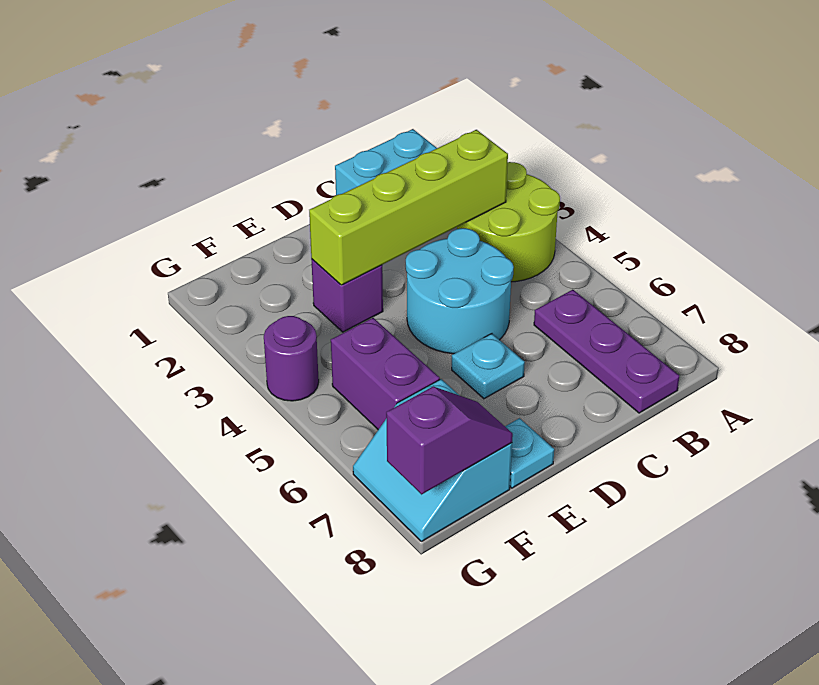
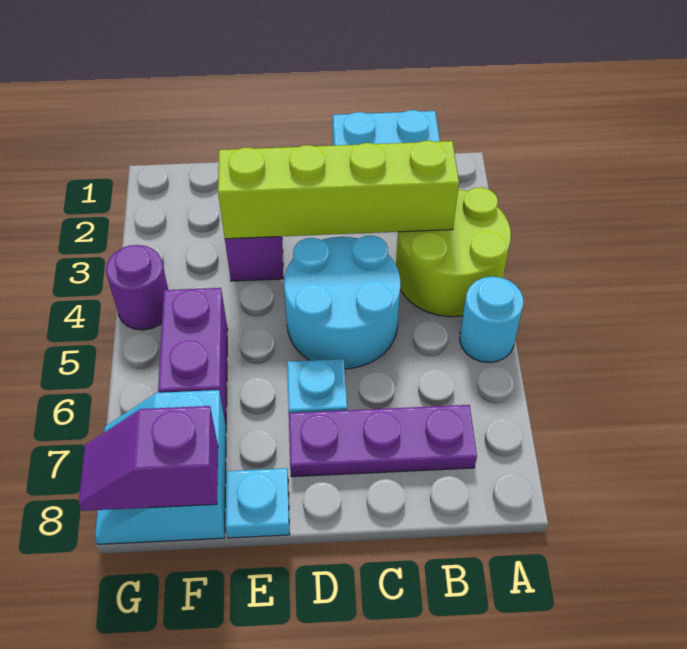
none -> cyan round brick A5 level 1
purple plate B6:B8 level 1 -> purple plate B7:D7 level 1
purple slope F8:G8 level 2 top G -> purple slope F8:G8 level 2 top F

